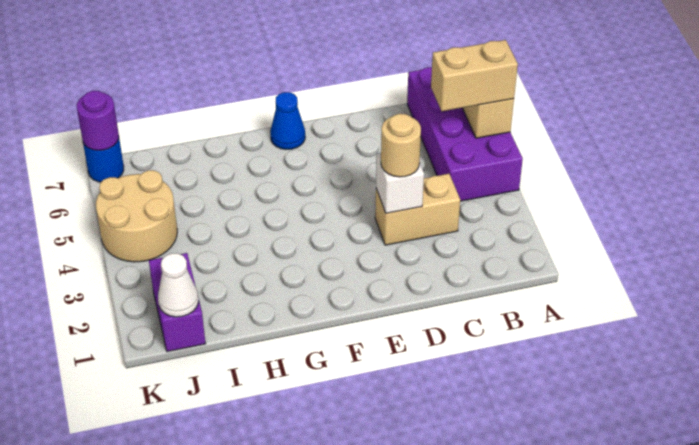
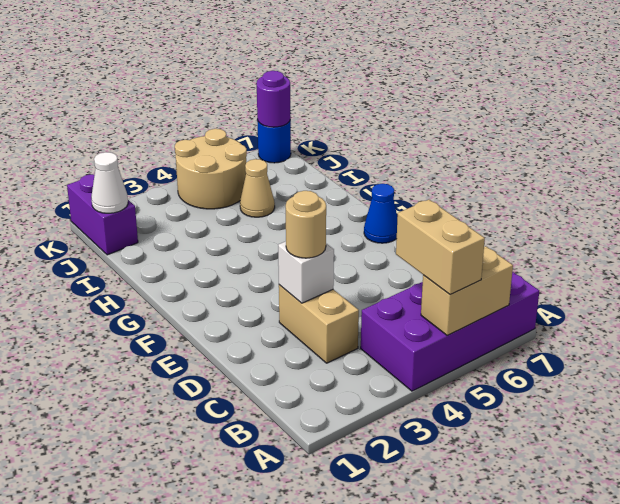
none -> tan cone I5 level 1
purple brick J1:J2 level 1 -> purple brick J1:K1 level 1

